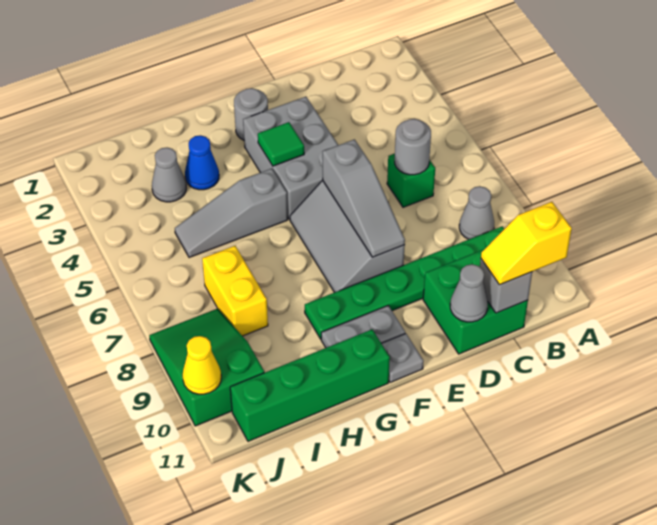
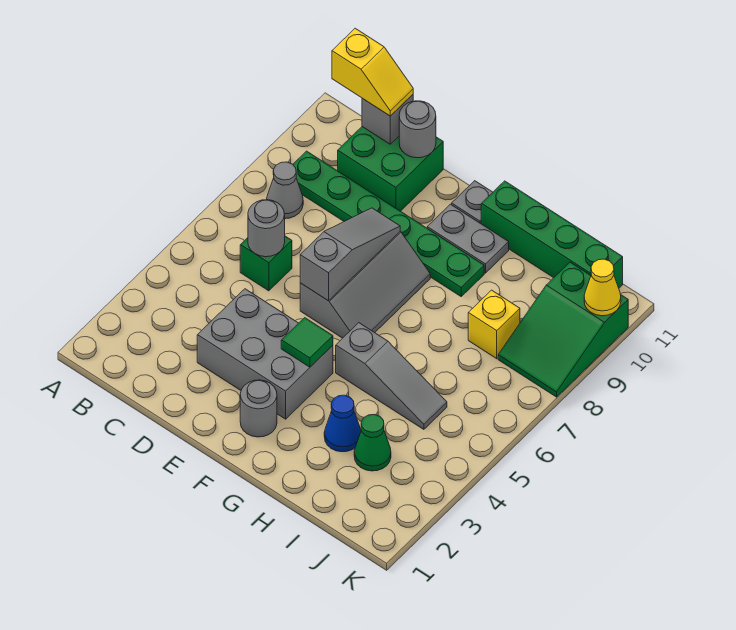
grey cone D11 level 2 -> grey round brick D11 level 2
grey brick E3:F5 level 1 -> grey brick D3:F4 level 1
grey cone I3 level 1 -> green cone I3 level 1
yellow brick I7:I8 level 1 -> yellow brick I8 level 1

